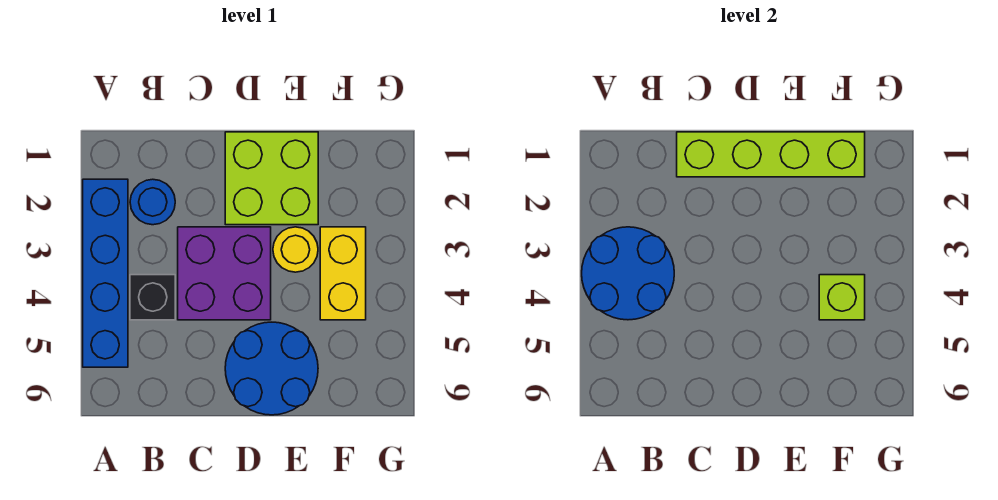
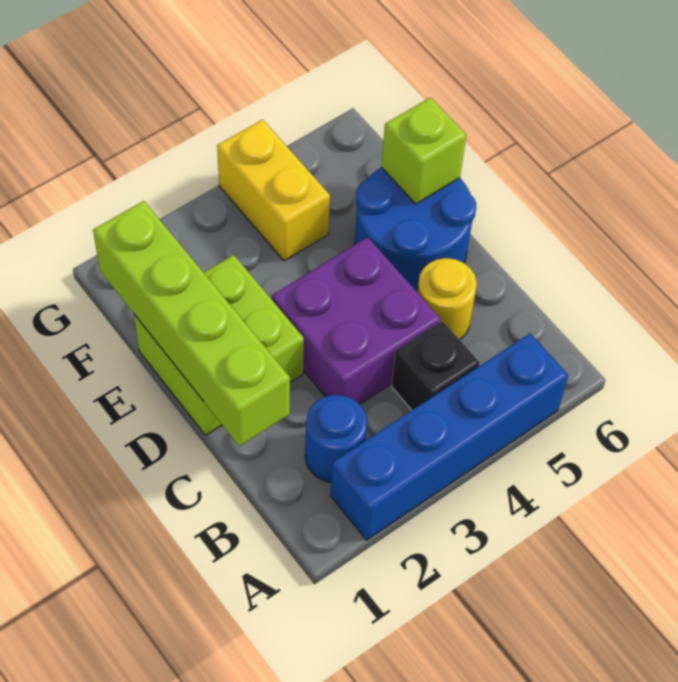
blue round brick A3:B4 level 2 -> none
yellow round brick E3 level 1 -> yellow round brick C5 level 1
yellow brick F3:F4 level 1 -> yellow brick F4:G4 level 1
lime brick F4 level 2 -> lime brick E6 level 2

